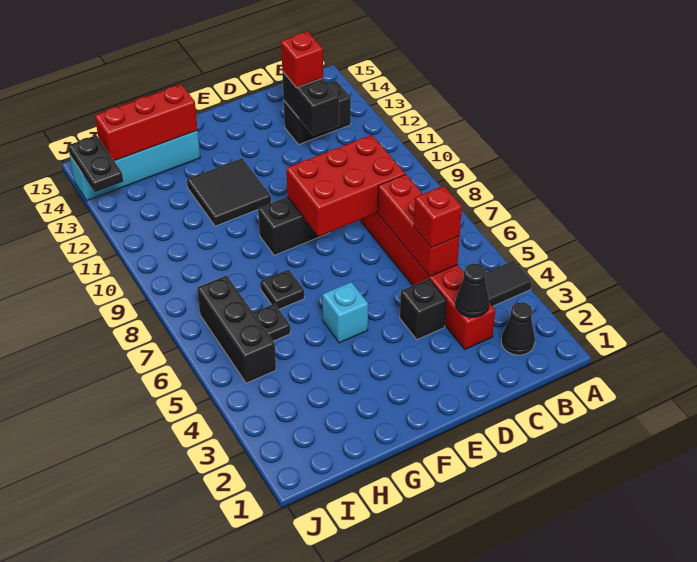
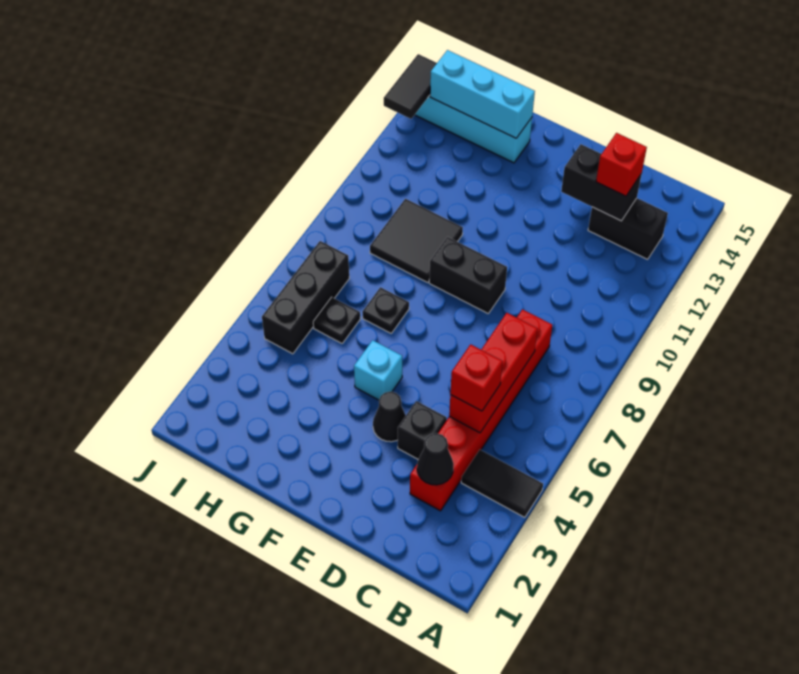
black cone B2 level 1 -> black cone E4 level 1
red brick C8:E9 level 2 -> none
black brick C12:C13 level 2 -> black brick C13:D13 level 2
black tile F11:G12 level 1 -> black tile G9:H10 level 1
red brick G14:I14 level 2 -> cyan brick G14:I14 level 2
black plate J13:J14 level 2 -> black tile J13:J14 level 2

